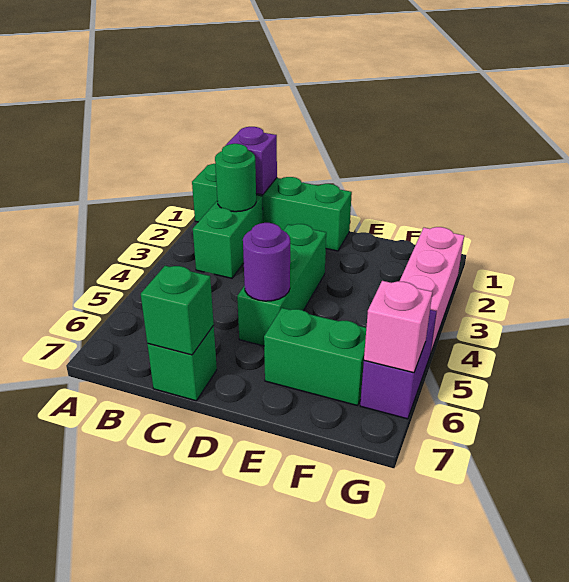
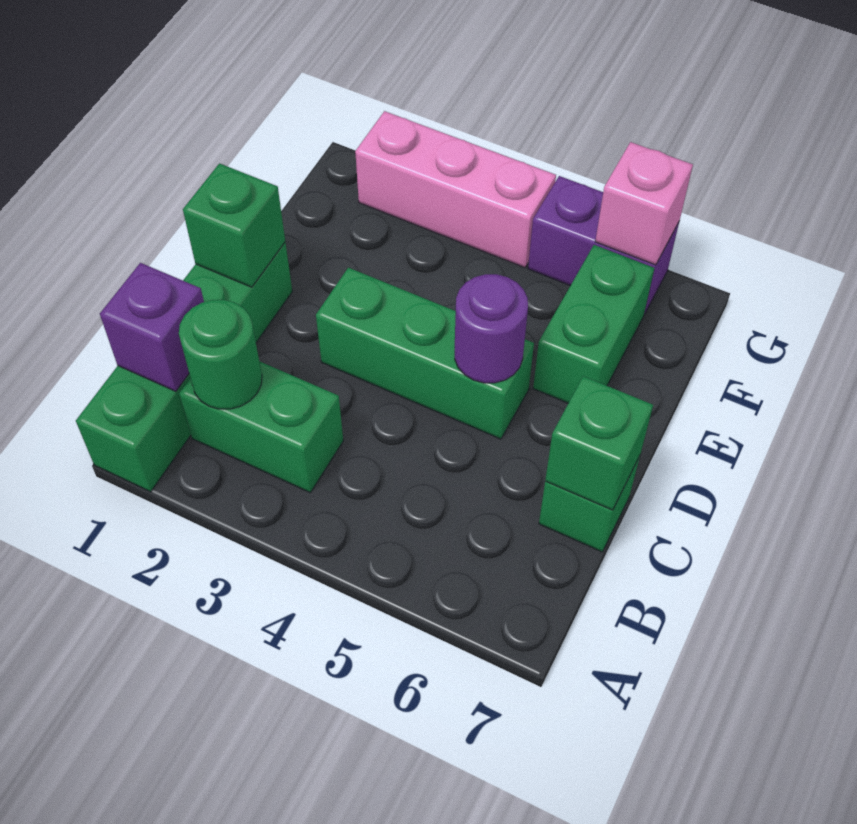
none -> green brick D1 level 2

